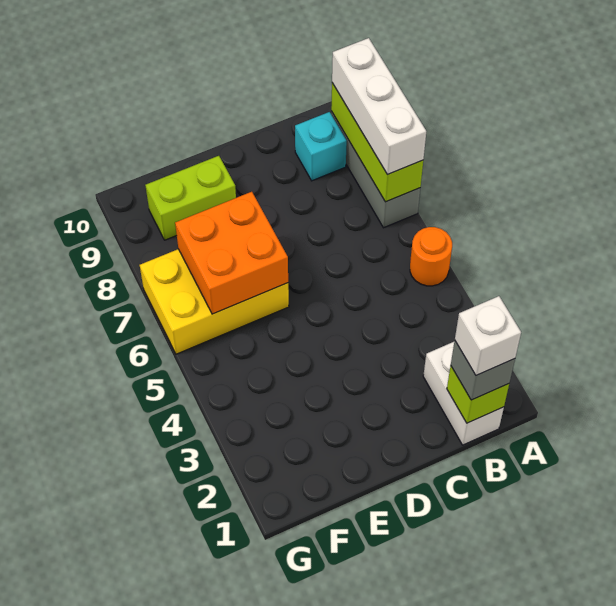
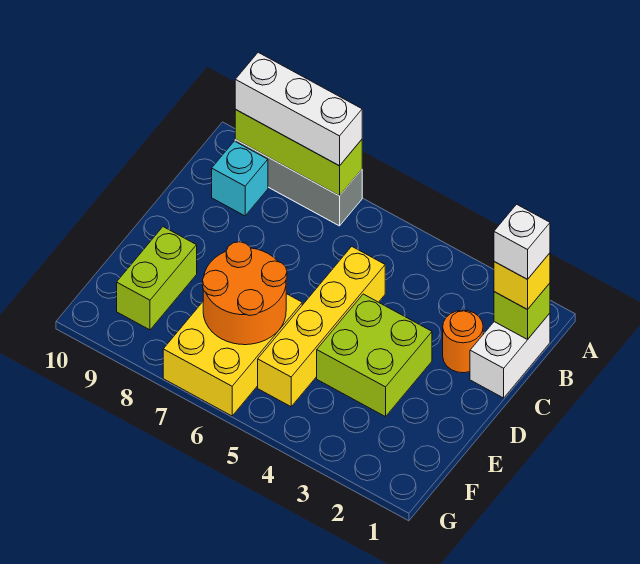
orange round brick A5 level 1 -> orange round brick C2 level 1
white brick B1:B2 level 1 -> white brick B1:C1 level 1
grey brick B1 level 3 -> yellow brick B1 level 3
none -> yellow brick C5:F5 level 1
none -> lime brick D3:E4 level 1
orange brick E6:F7 level 2 -> orange round brick E6:F7 level 2

